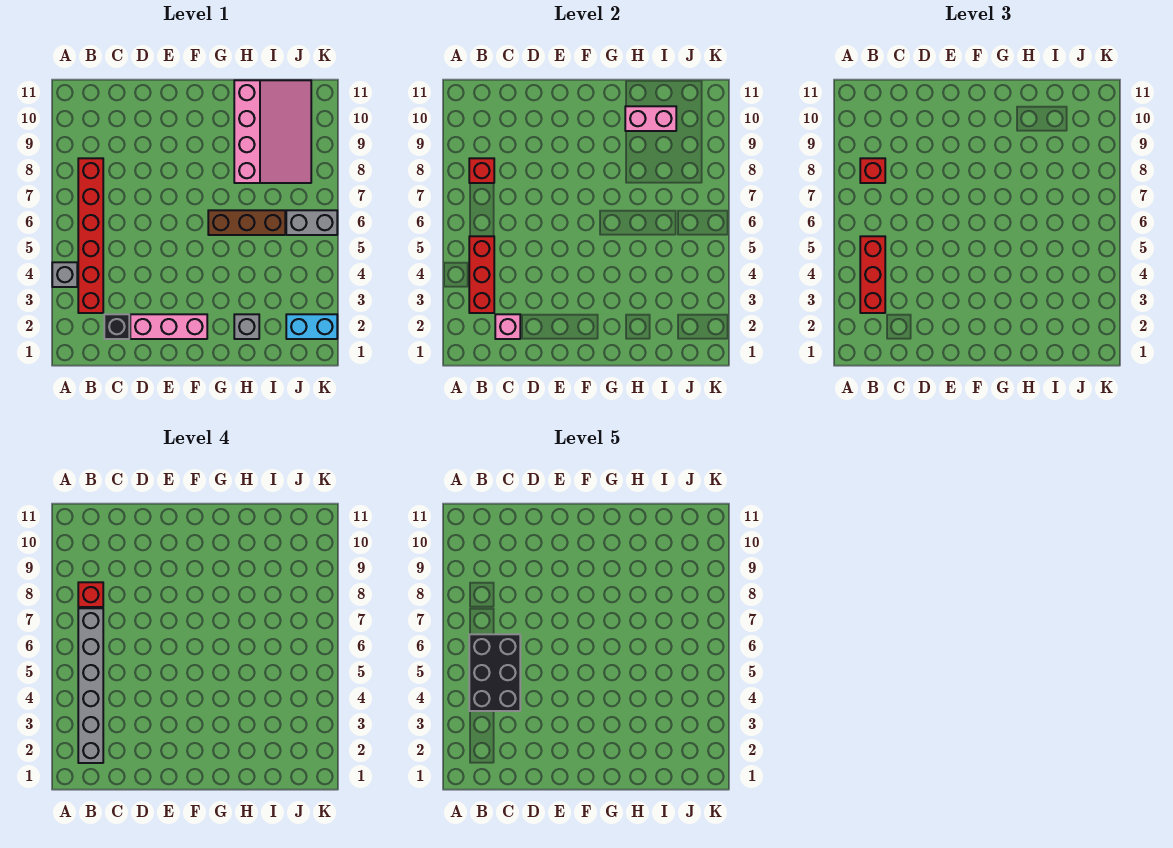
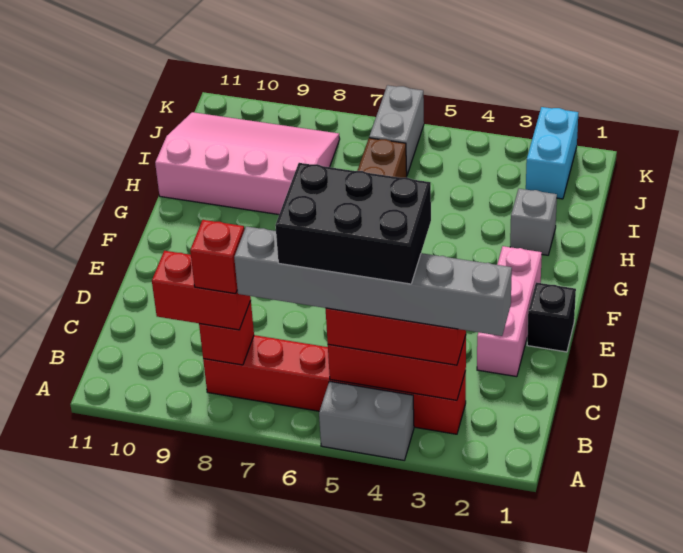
grey brick A4 level 1 -> grey brick A4:A5 level 1
red brick B8 level 3 -> red brick B8:B9 level 3
black brick C2 level 1 -> black brick E1 level 1
pink brick C2 level 2 -> none
pink brick H10:I10 level 2 -> none

